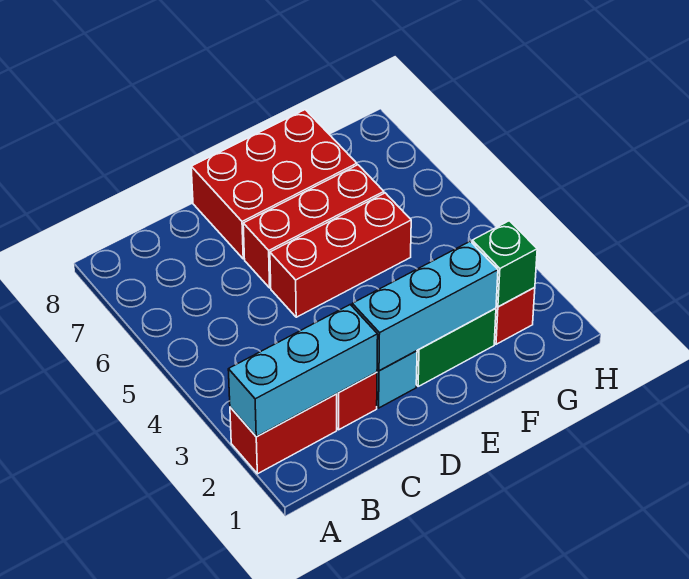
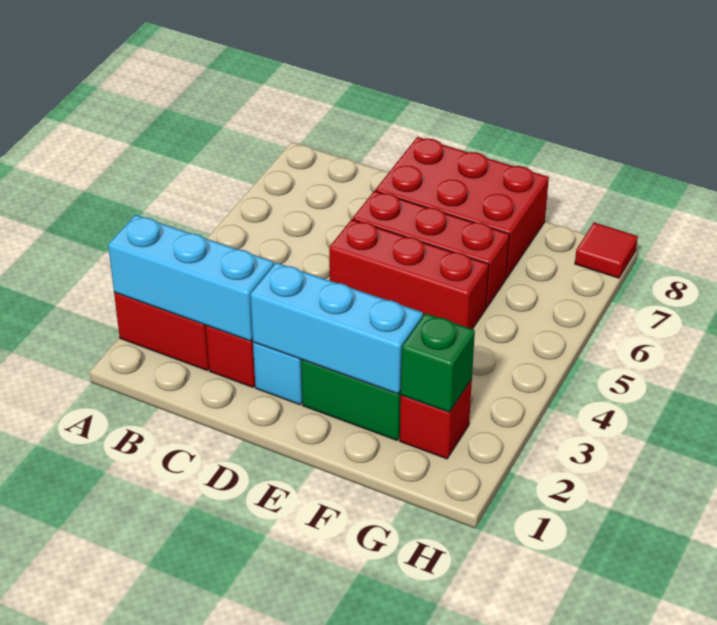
none -> red tile H8 level 1

